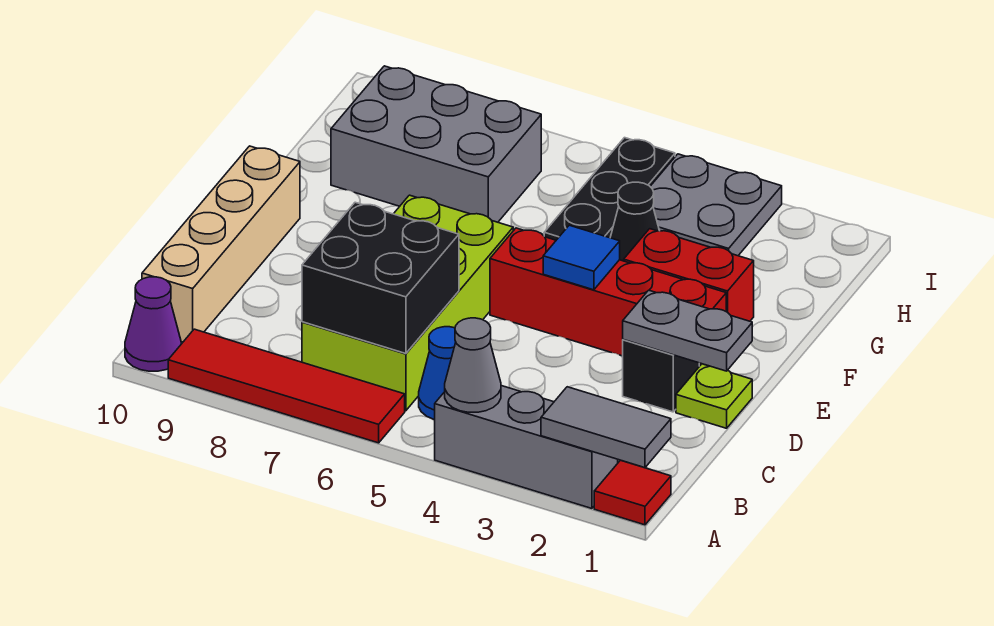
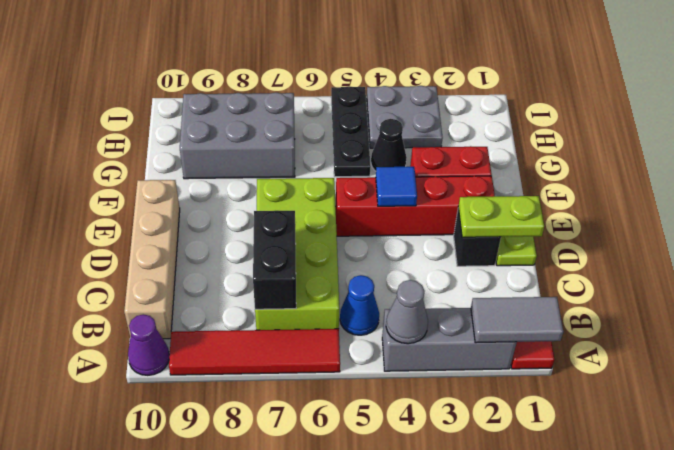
black brick B6:C7 level 2 -> black brick B7:C7 level 2
grey plate D1:D2 level 2 -> lime plate D1:D2 level 2

